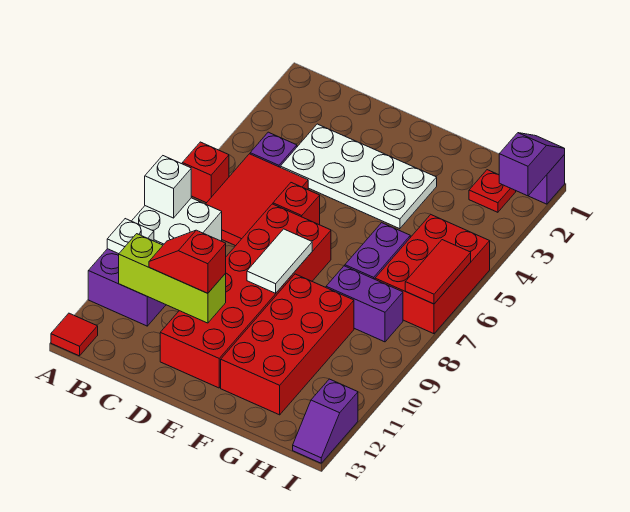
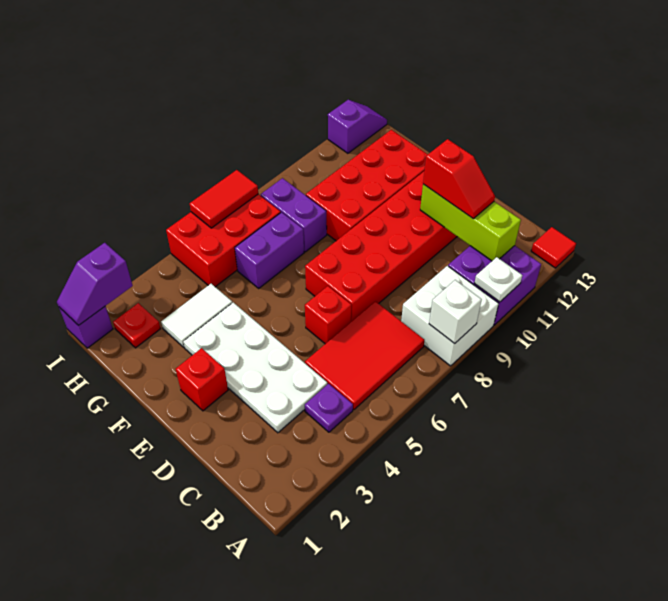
red brick A6 level 1 -> red brick E2 level 1
white tile E8:E9 level 2 -> white tile G3:G4 level 1

